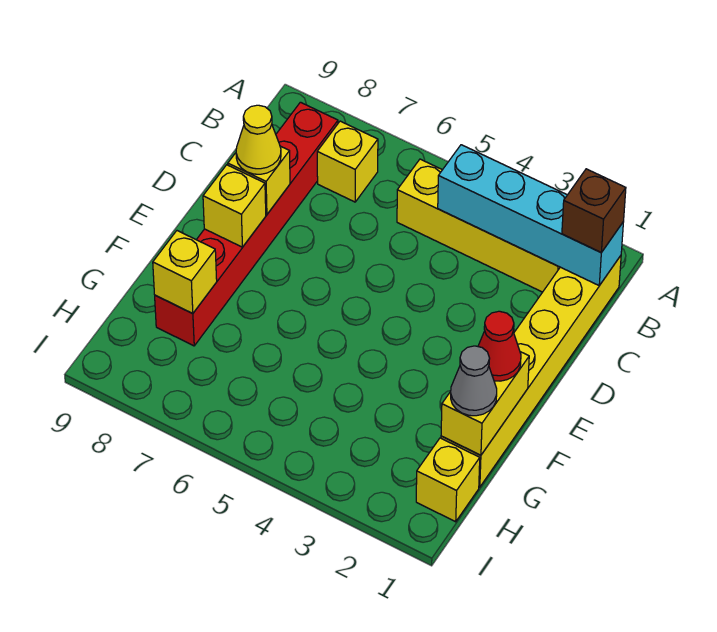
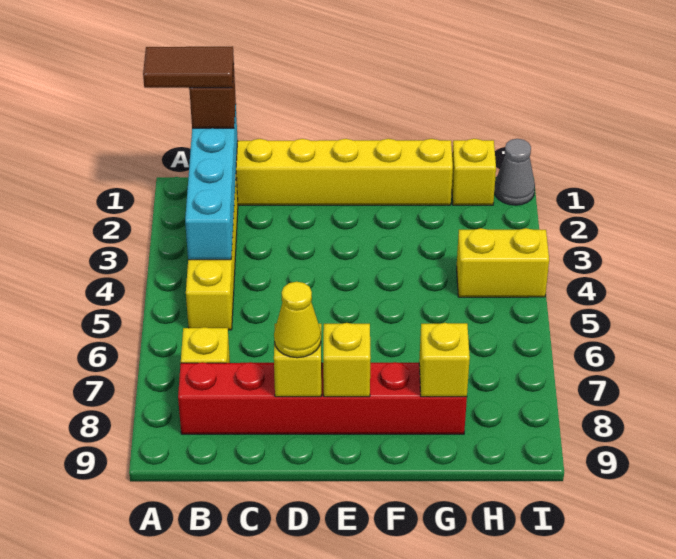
none -> brown tile A1:B1 level 4
yellow brick F1:G1 level 2 -> yellow brick H4:I4 level 1
red cone F1 level 3 -> none
grey cone G1 level 3 -> grey cone I1 level 1

